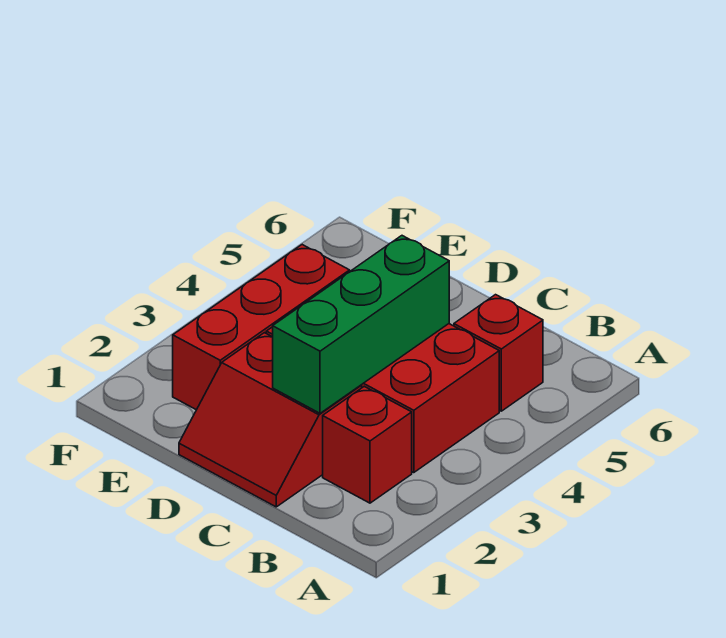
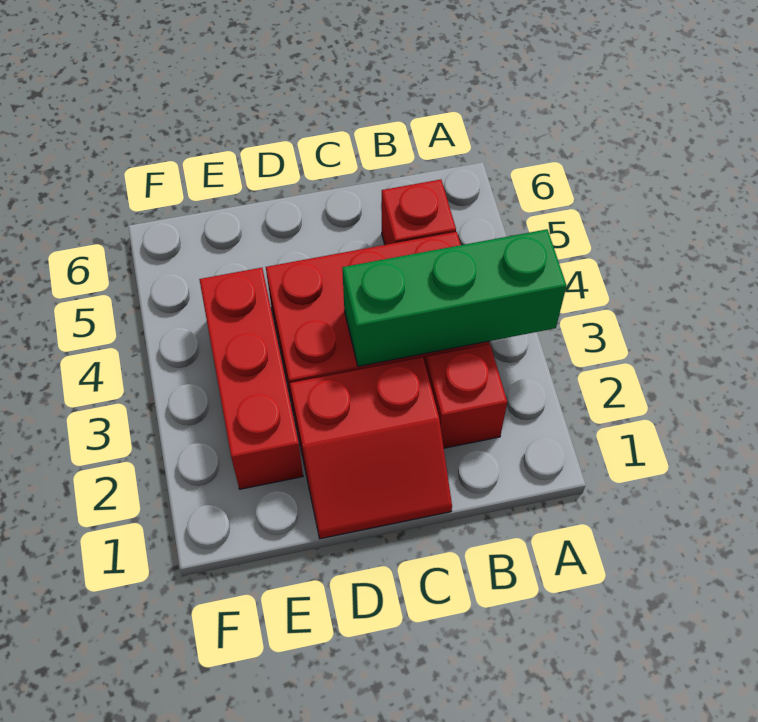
green brick C2:C4 level 2 -> green brick A3:C3 level 2

